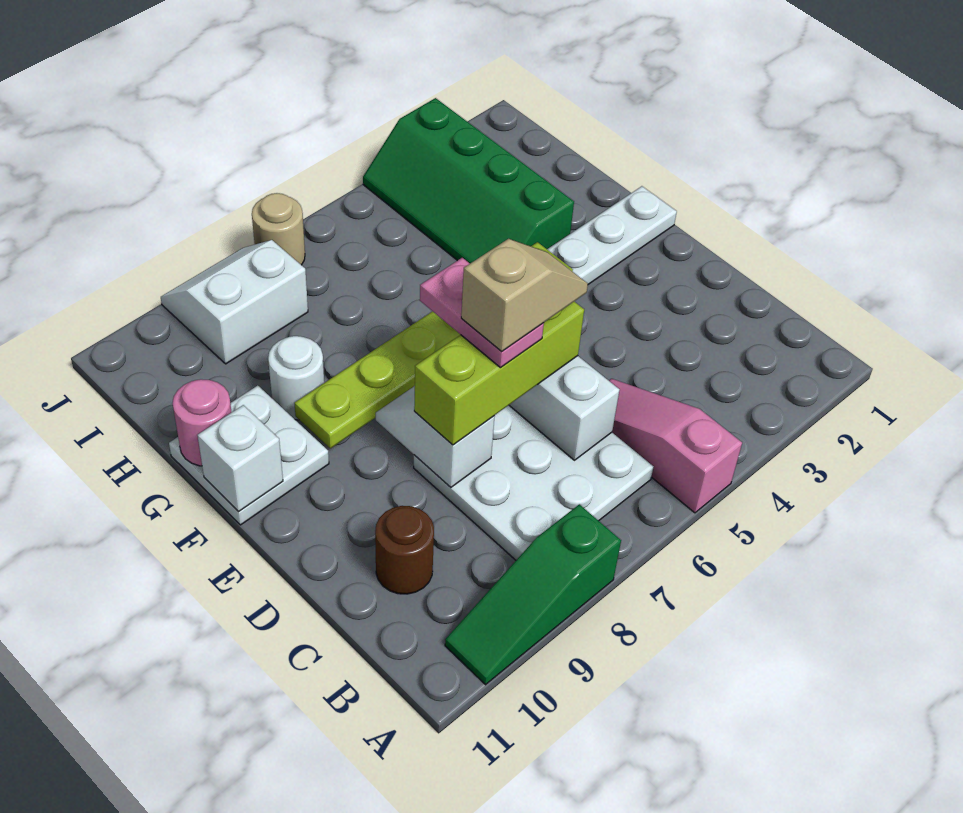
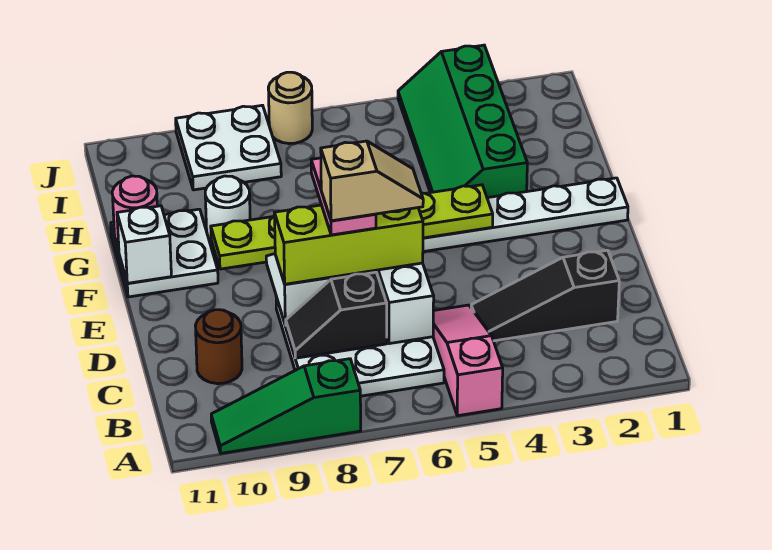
none -> black slope C2:C4 level 1 top 2
none -> black slope C7:C8 level 2 top 7
white slope I8:J9 level 1 top I -> white plate I8:J9 level 1

